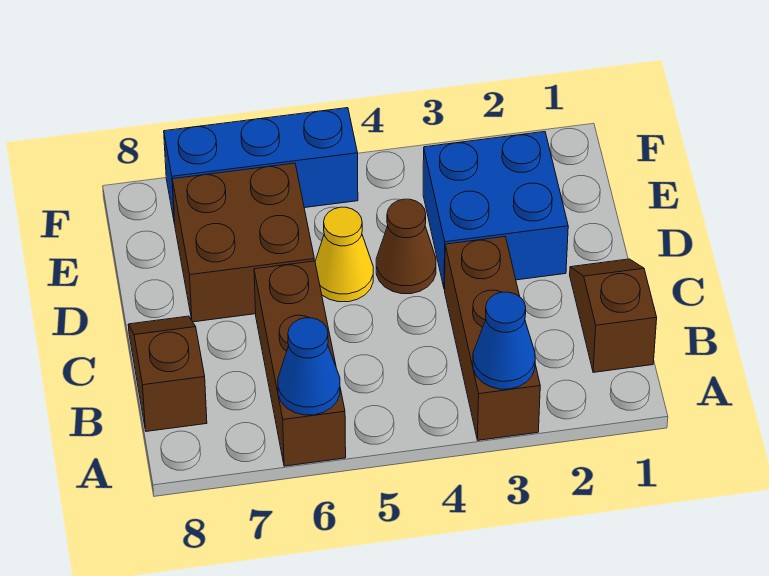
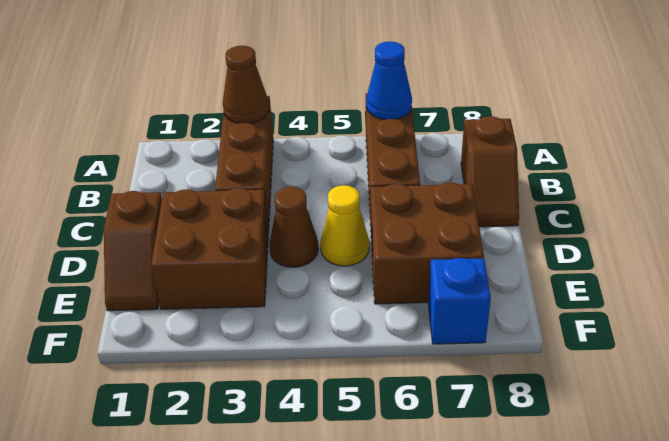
blue cone A3 level 2 -> brown cone A3 level 2
brown slope B1:C1 level 1 top B -> brown slope D1:E1 level 1 top D
blue brick D2:E3 level 1 -> brown brick D2:E3 level 1
blue brick F5:F7 level 1 -> blue brick F7 level 1

